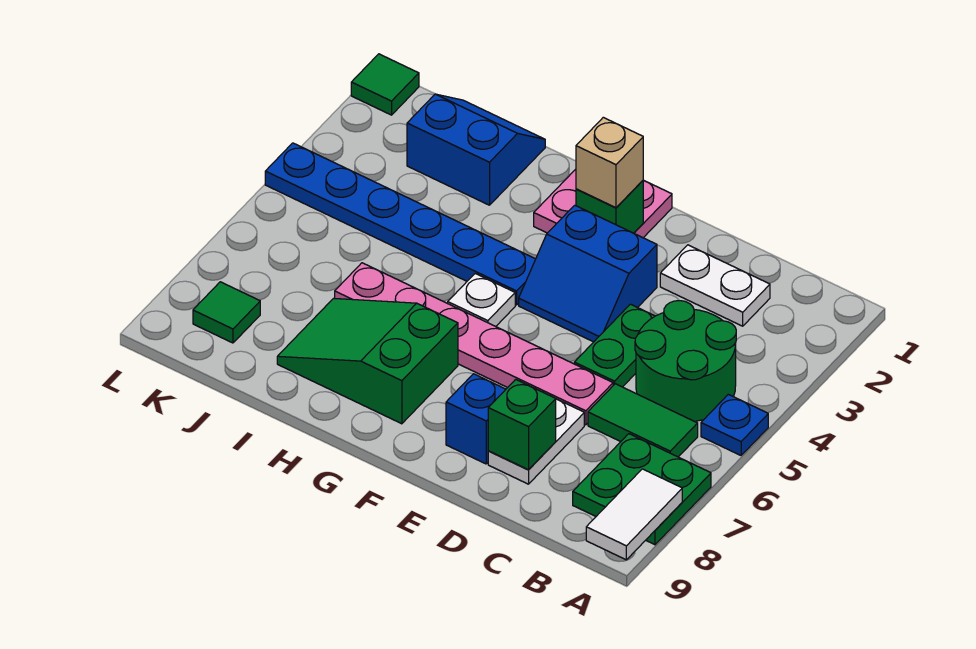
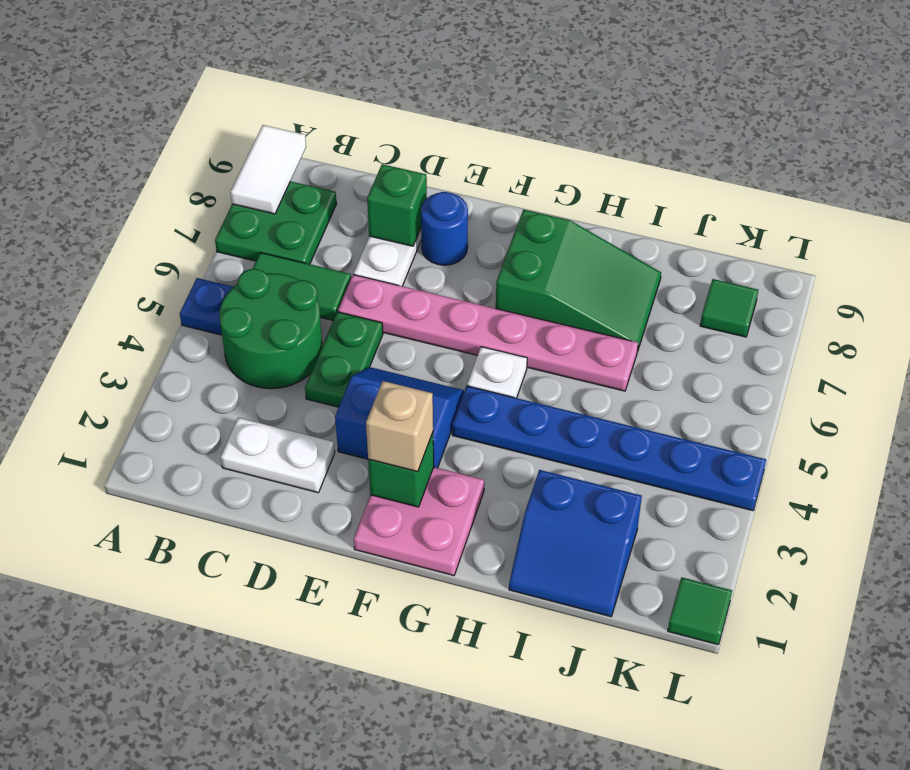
blue brick E8 level 1 -> blue round brick E8 level 1

